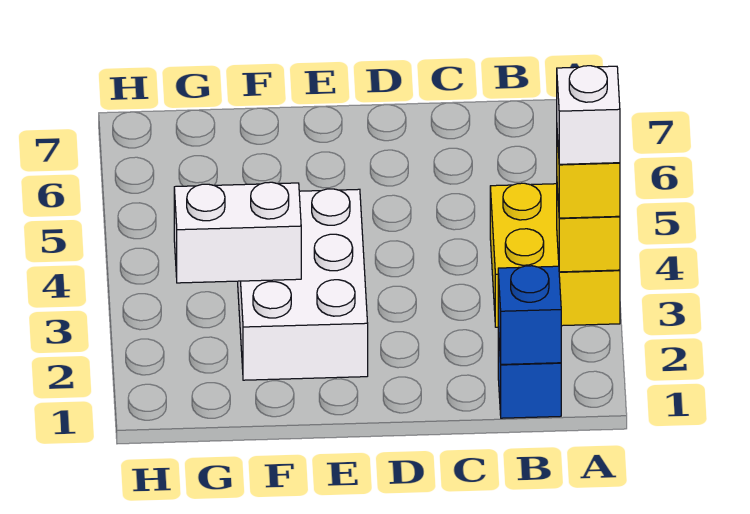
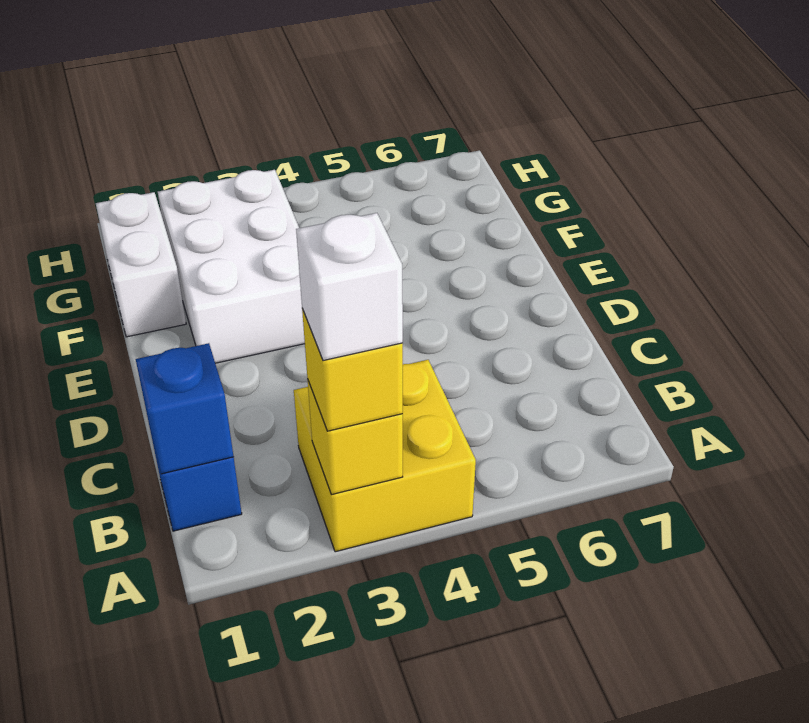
white brick E2:F4 level 1 -> white brick E2:G3 level 1
white brick F3:G3 level 2 -> white brick F1:G1 level 1

